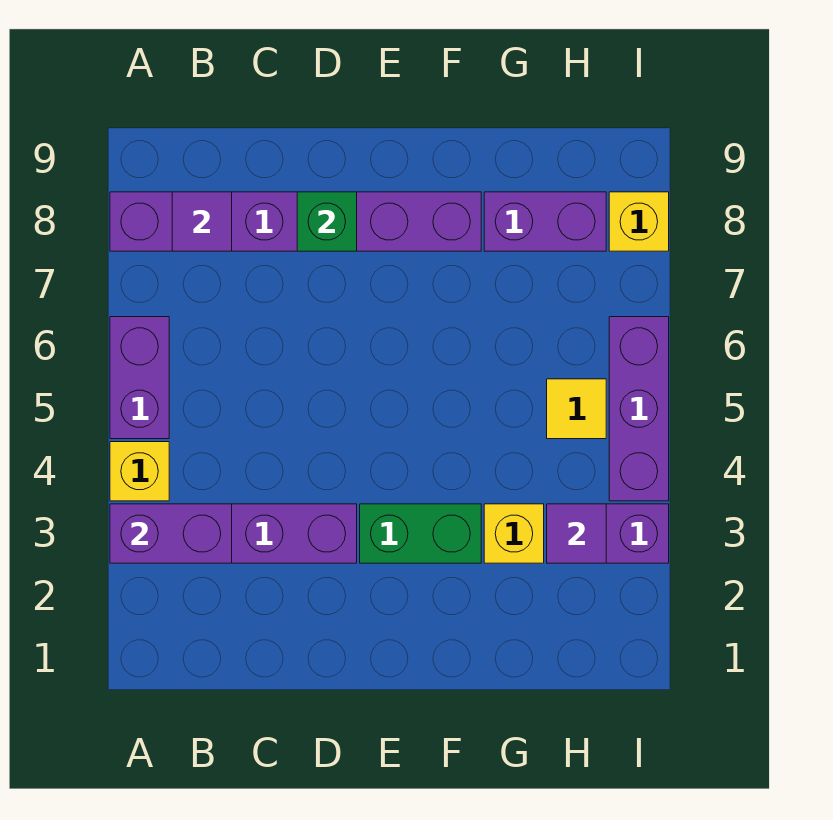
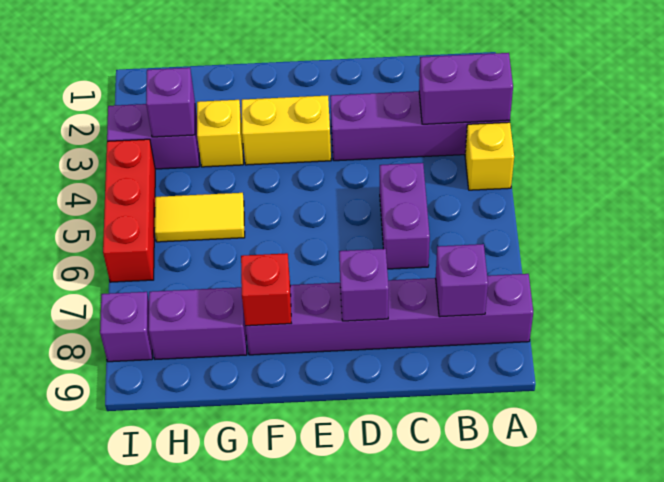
purple brick A5:A6 level 1 -> purple brick C5:C6 level 1
purple tile B8 level 2 -> purple brick B8 level 2
green brick D8 level 2 -> purple brick D8 level 2
green brick E3:F3 level 1 -> yellow brick E3:F3 level 1
none -> red brick F8 level 2
purple tile H3 level 2 -> purple brick H3 level 2
yellow tile H5 level 1 -> yellow tile G5:H5 level 1
purple brick I4:I6 level 1 -> red brick I4:I6 level 1
yellow brick I8 level 1 -> purple brick I8 level 1

